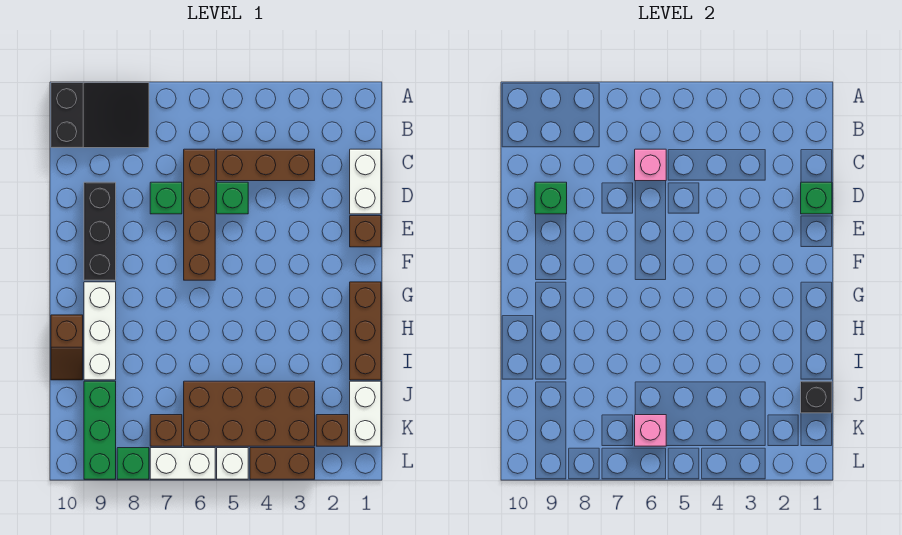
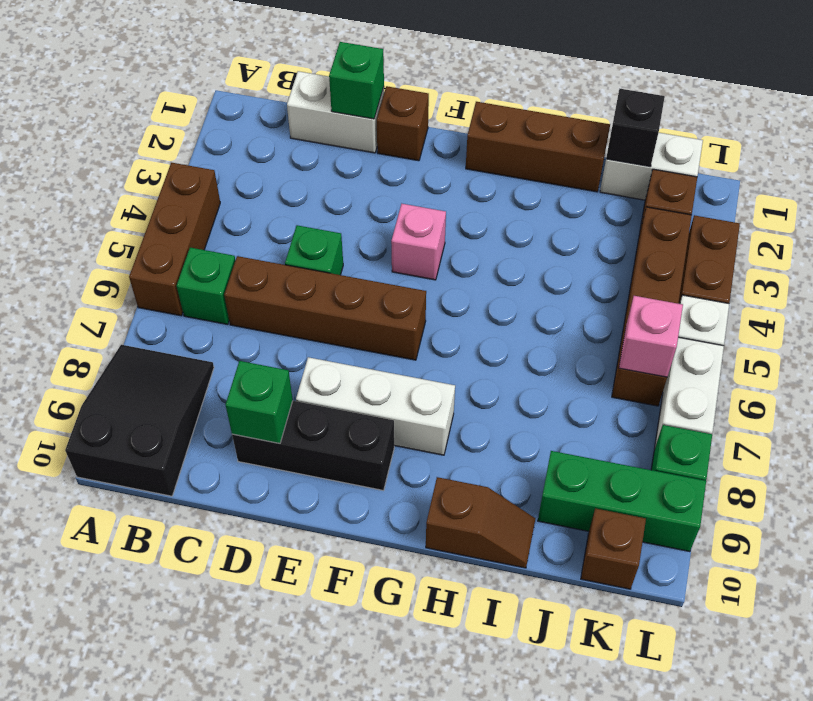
brown brick C3:C5 level 1 -> brown brick A4:A6 level 1
pink brick C6 level 2 -> pink brick F4 level 1
green brick D7 level 1 -> green brick B6 level 1
white brick G9:I9 level 1 -> white brick E8:G8 level 1
brown brick J3:K6 level 1 -> brown brick K3:K6 level 1
brown brick K7 level 1 -> brown brick K10 level 1

